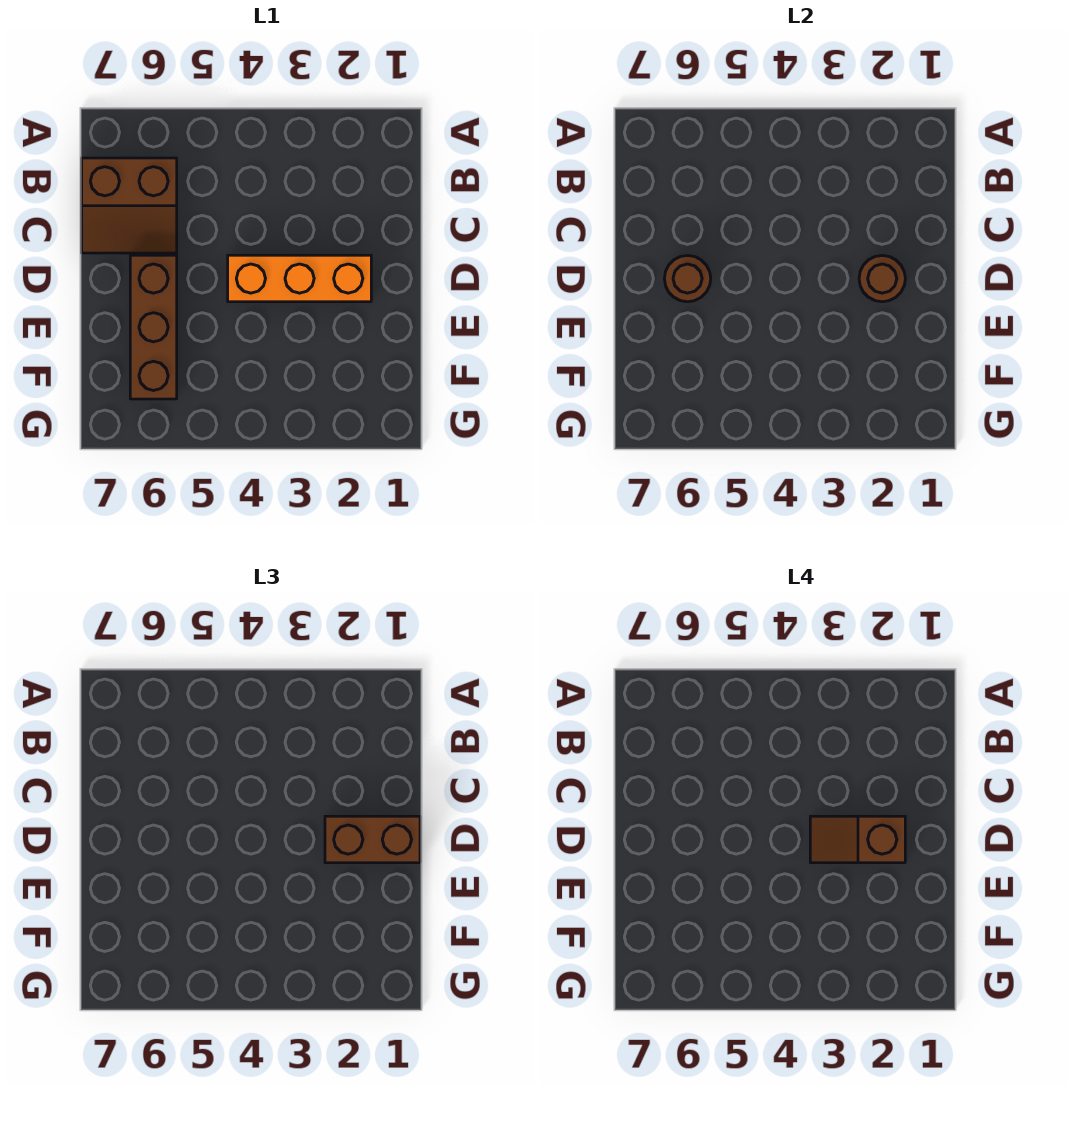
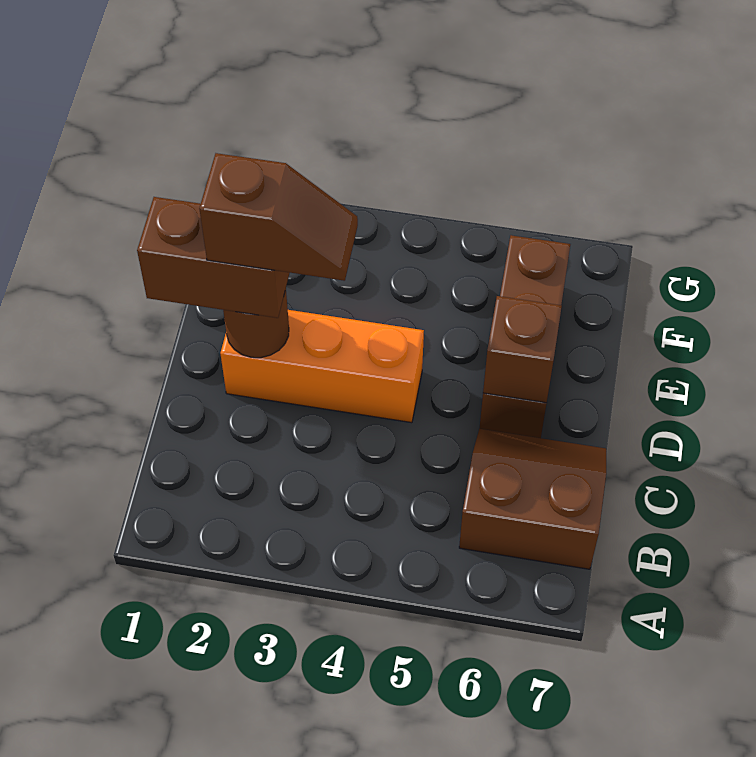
brown round brick D6 level 2 -> brown brick D6 level 2

